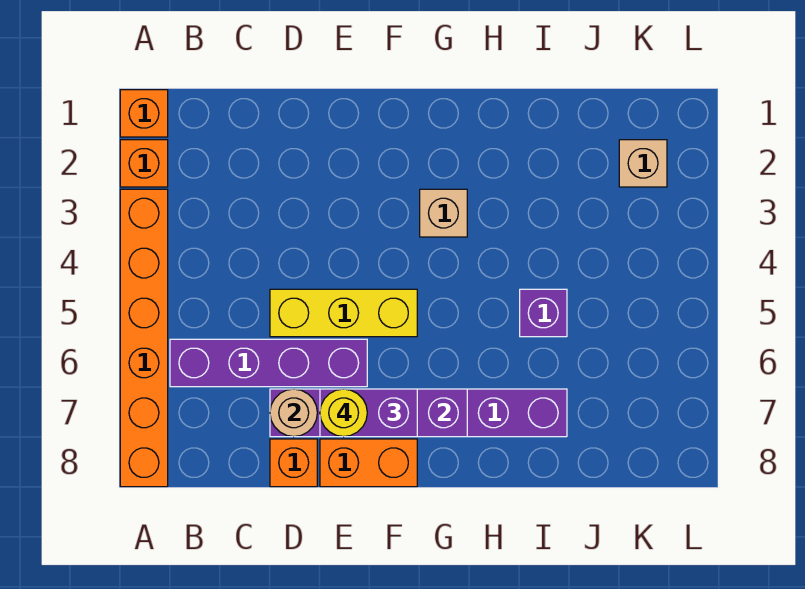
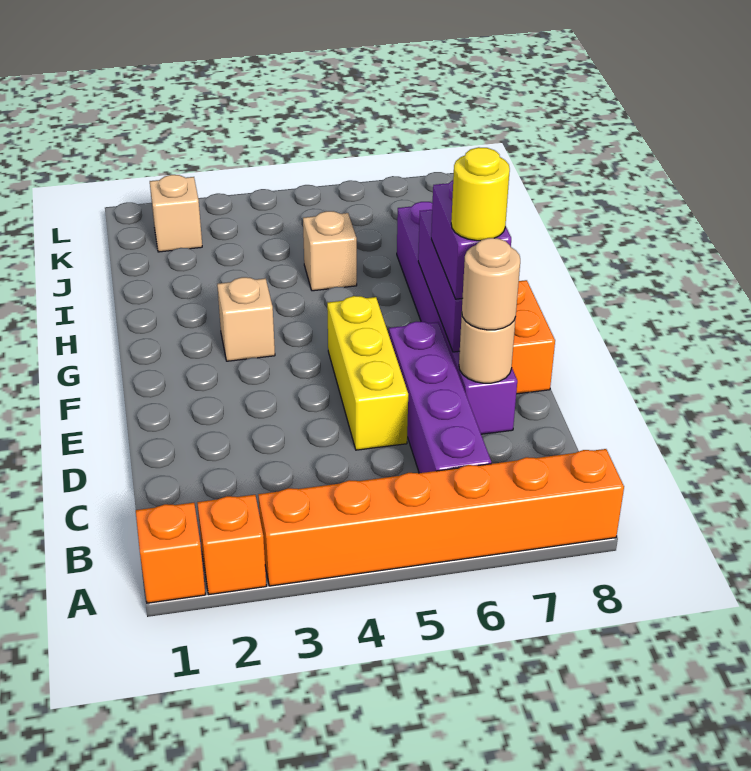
none -> tan round brick D7 level 3
orange brick D8 level 1 -> none
purple brick I5 level 1 -> tan brick I5 level 1

